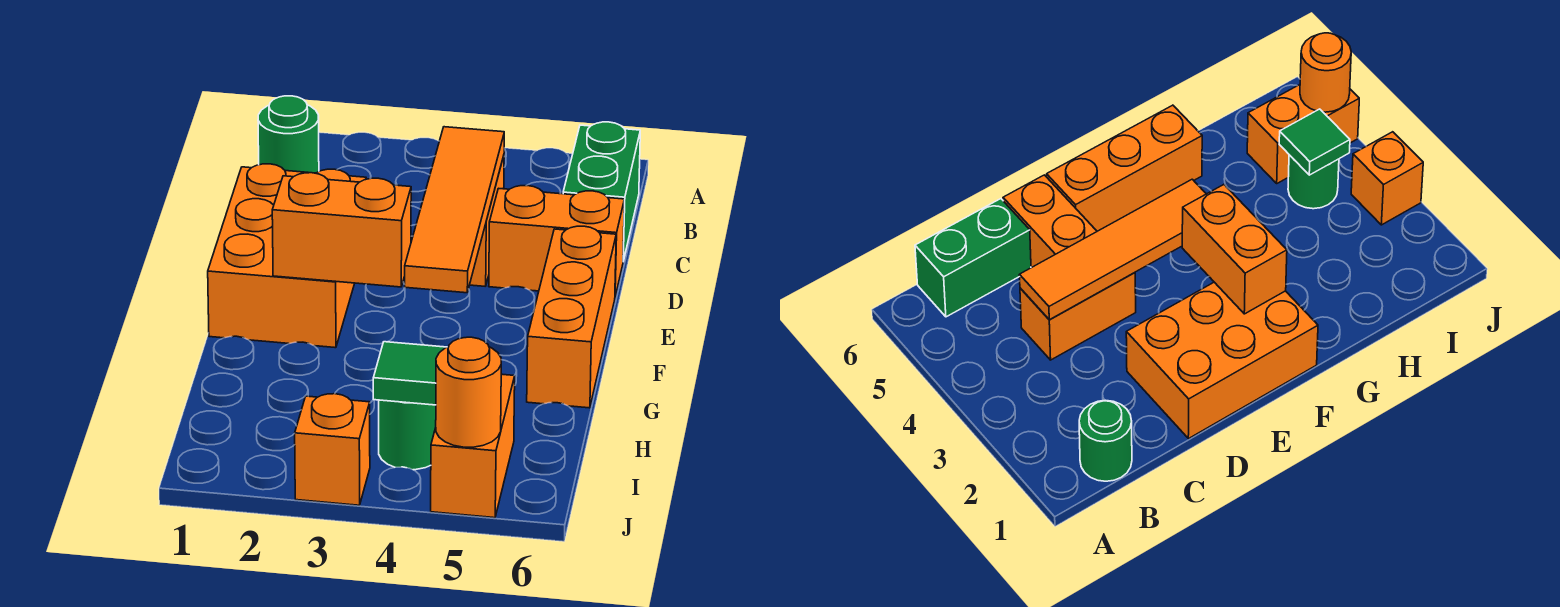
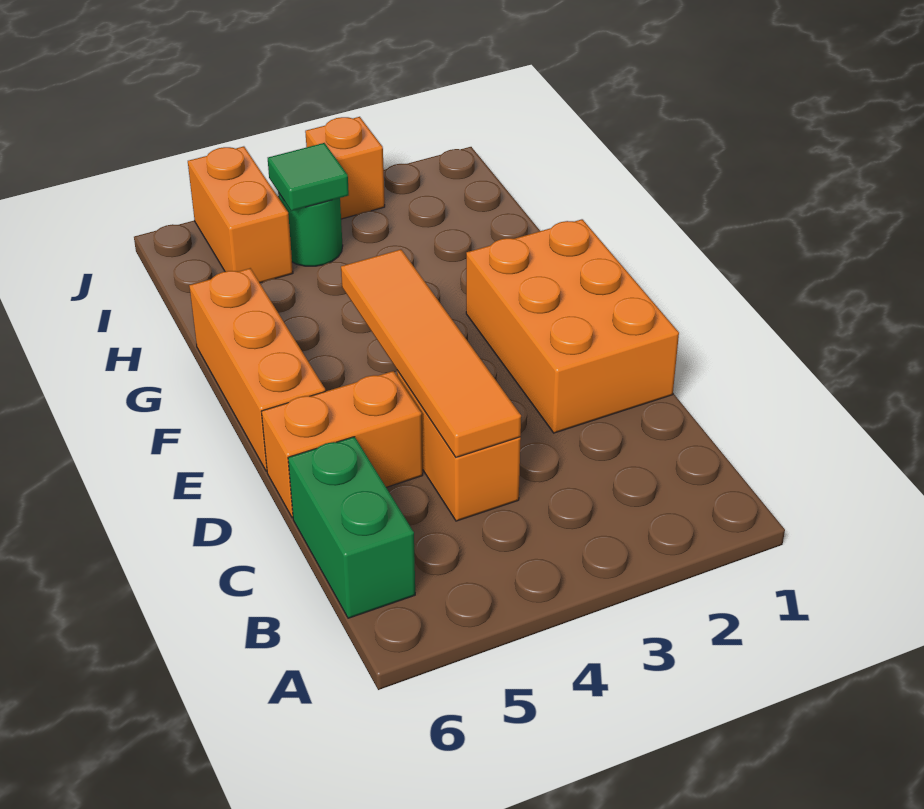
green round brick B1 level 1 -> none
orange brick F2:F3 level 2 -> none
orange round brick J5 level 2 -> none

